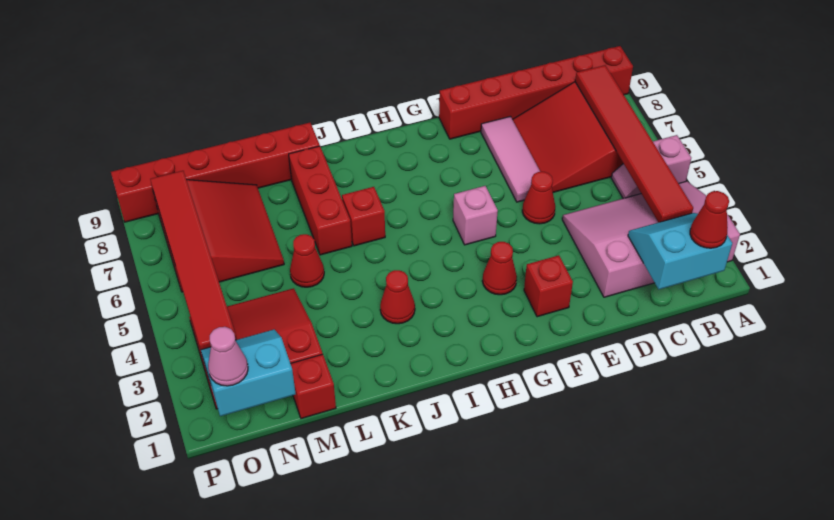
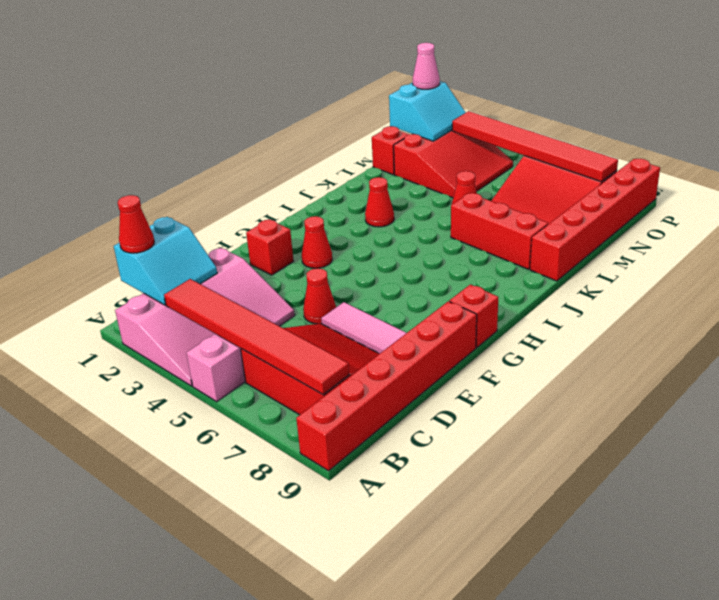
pink brick G5 level 1 -> none
red brick J6 level 1 -> red brick G9 level 1

